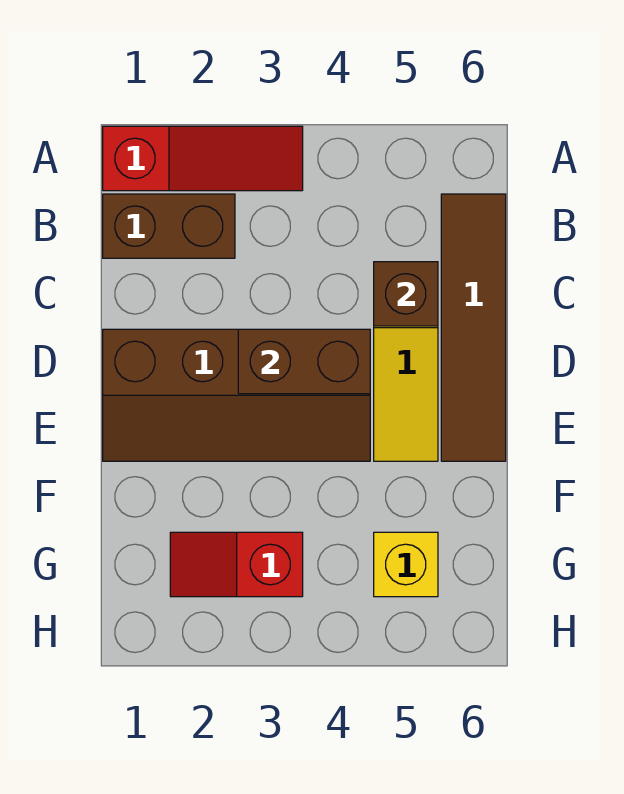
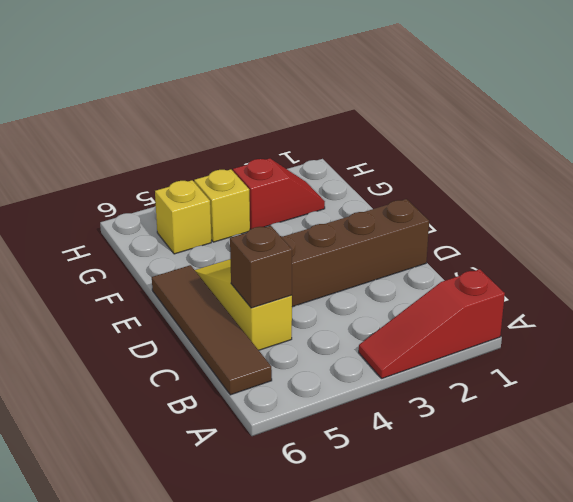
brown brick B1:B2 level 1 -> none
brown brick D3:D4 level 2 -> none
none -> yellow brick G4 level 1

